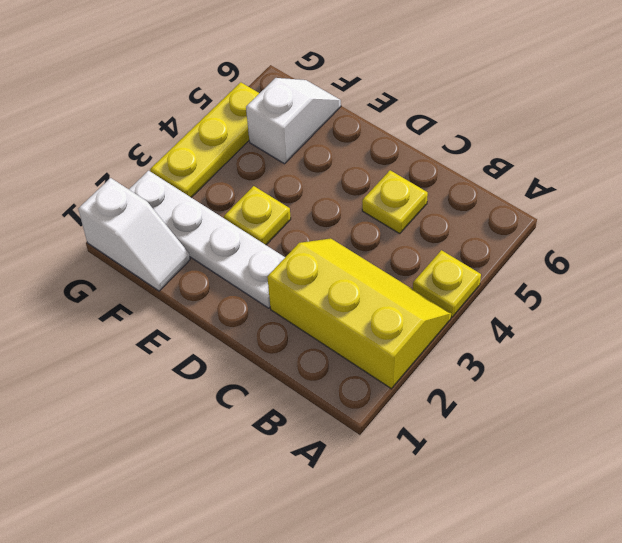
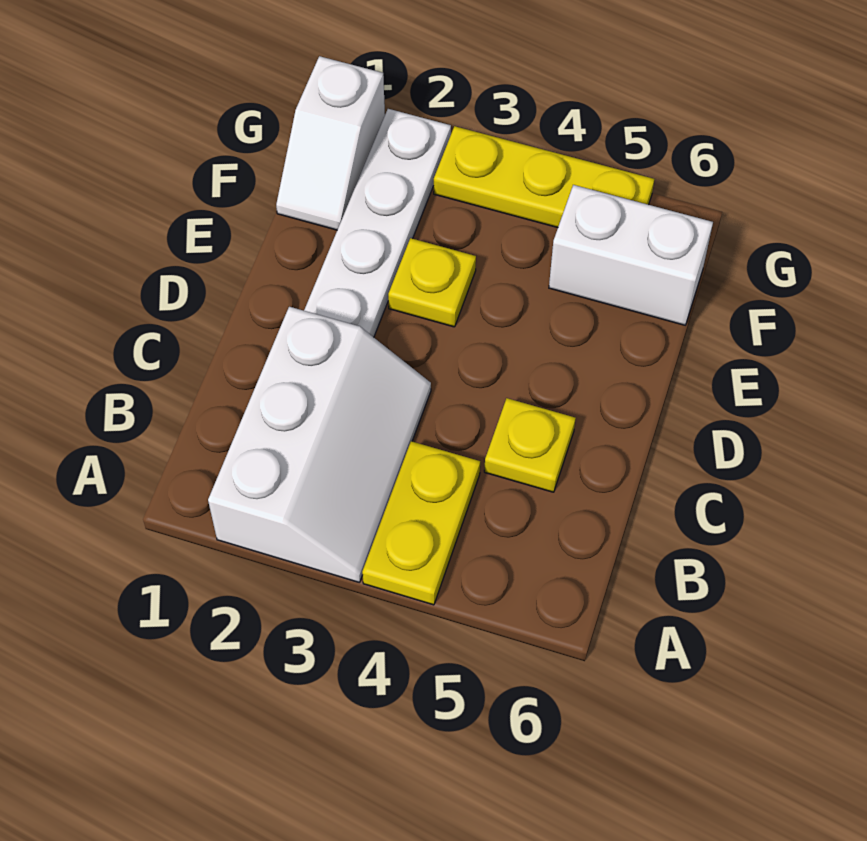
yellow slope A2:C3 level 1 top 2 -> white slope A2:C3 level 1 top 2
yellow plate A4 level 1 -> yellow plate A4:B4 level 1
white slope F5:F6 level 1 top 5 -> white brick F5:F6 level 1

